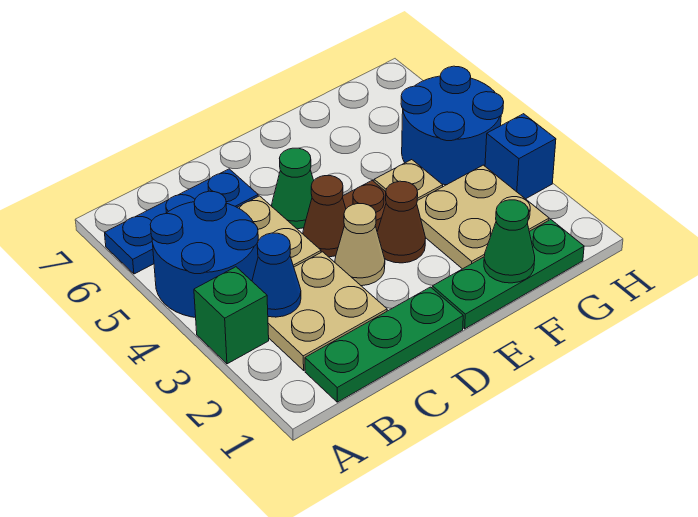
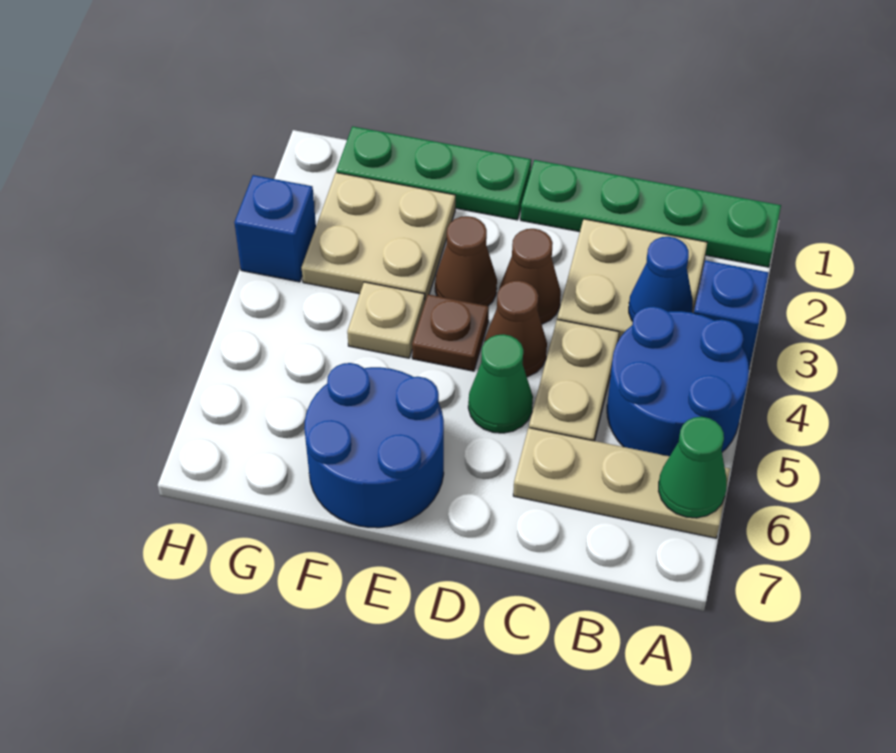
green brick A3 level 1 -> blue brick A3 level 1
blue plate A6:C6 level 1 -> tan plate A6:C6 level 1
green plate B1:D1 level 1 -> green plate A1:D1 level 1
tan cone D3 level 1 -> brown cone D3 level 1
green cone F1 level 2 -> green cone A6 level 2
blue round brick G4:H5 level 1 -> blue round brick E6:F7 level 1

